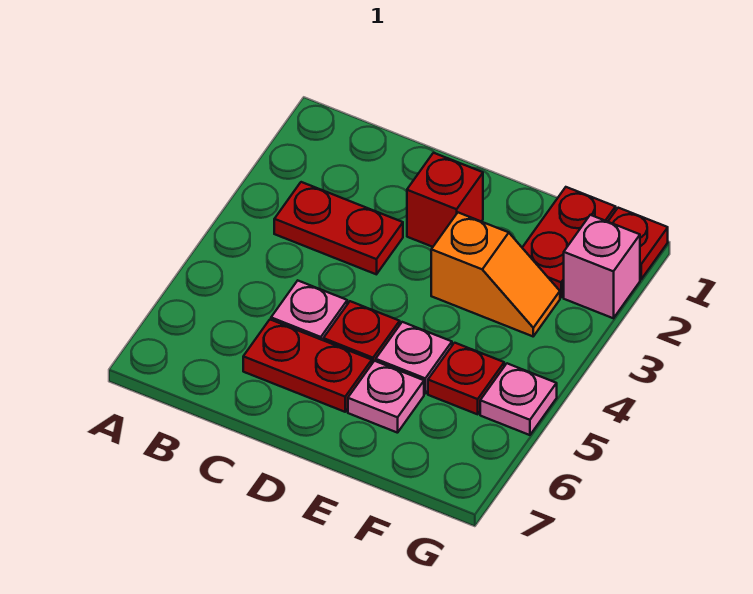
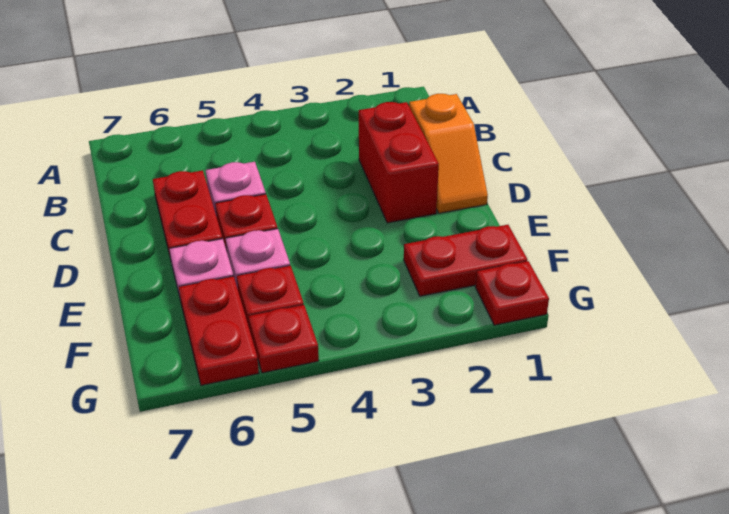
red plate B3:C3 level 1 -> red plate F6:G6 level 1
red brick D2 level 1 -> red brick C2:D2 level 1
orange slope E3:F3 level 1 top E -> orange slope C1:D1 level 1 top C
pink brick G2 level 1 -> none
pink plate G5 level 1 -> red plate G5 level 1

